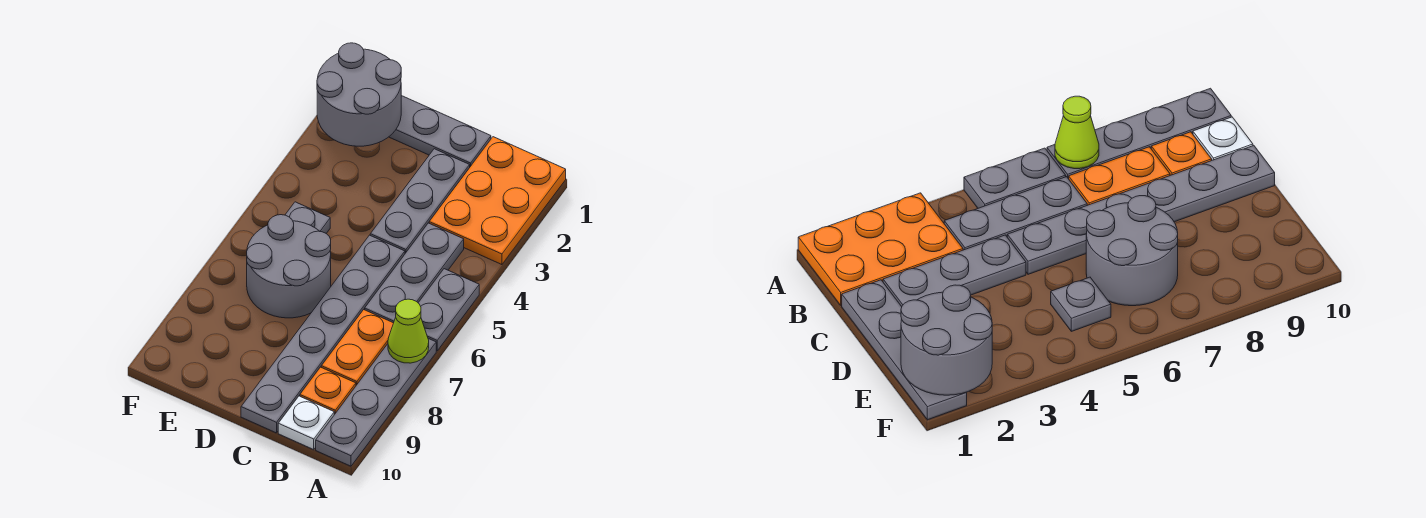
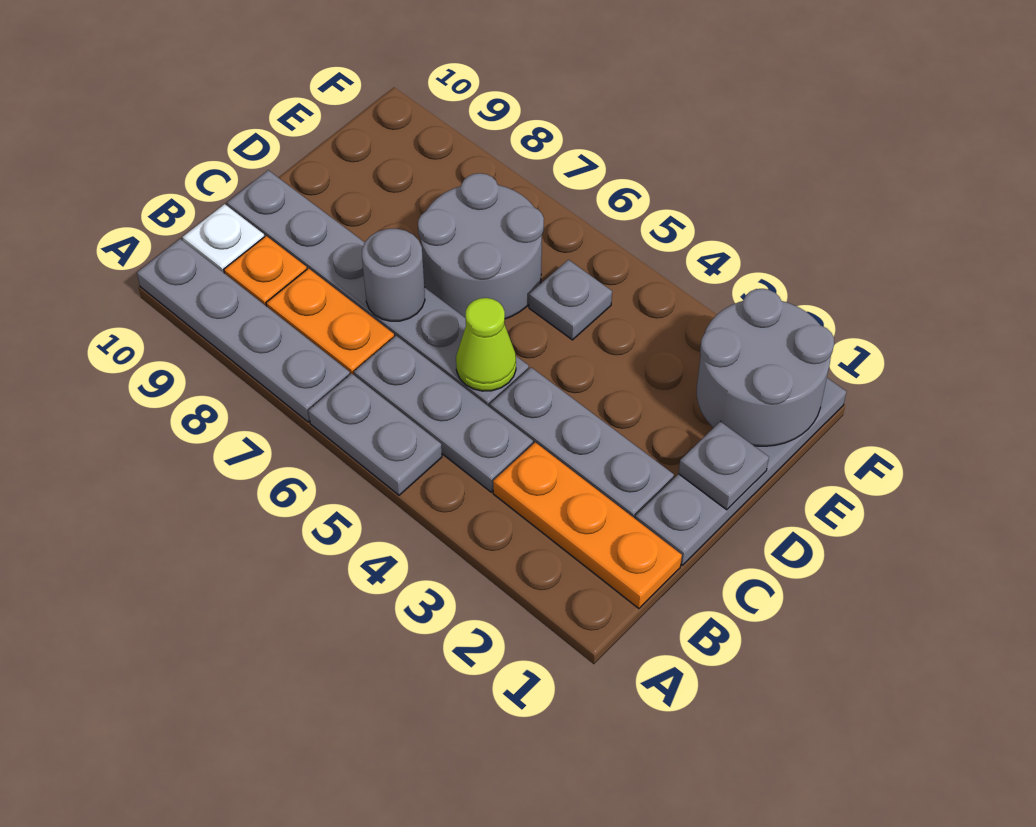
orange plate A1:B3 level 1 -> orange plate B1:B3 level 1
lime cone A7 level 2 -> lime cone C5 level 2
none -> grey round brick C7 level 2
none -> grey plate D1 level 2

